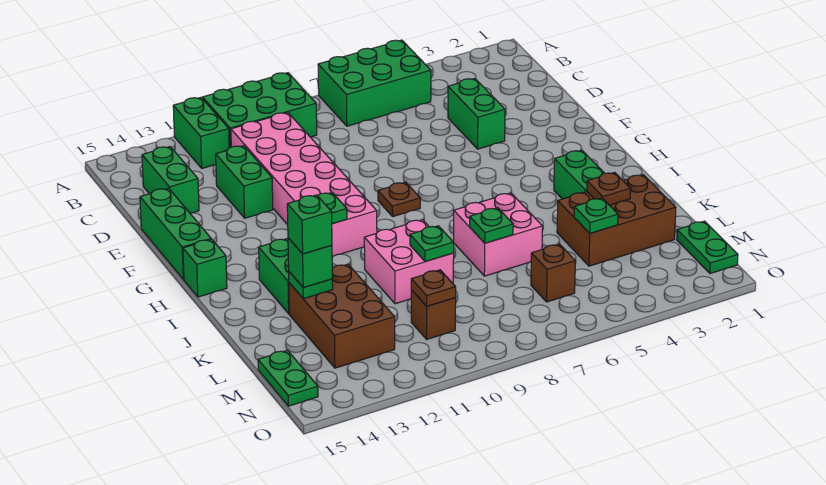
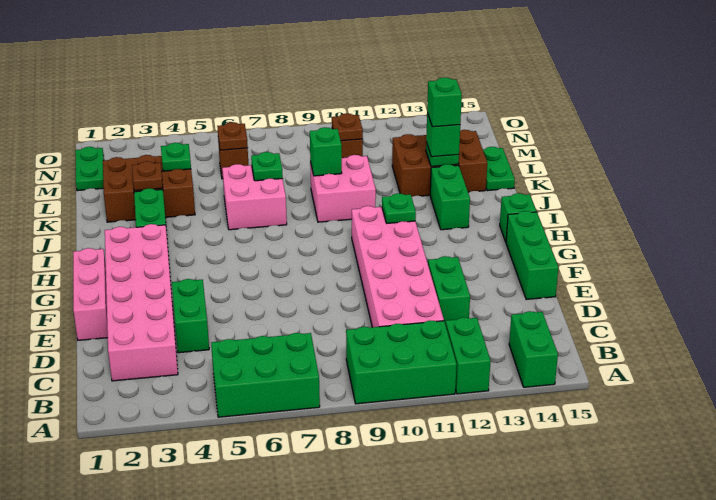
none -> pink brick C2:H3 level 1
green brick C14:D14 level 1 -> green brick A14:B14 level 1
none -> pink brick E1:G1 level 1
brown plate G8 level 1 -> brown plate M6 level 2
green plate K9 level 2 -> green brick K9 level 2
brown brick K12:M13 level 1 -> brown brick K12:L14 level 1
green plate M15:N15 level 1 -> green plate K15:L15 level 1

